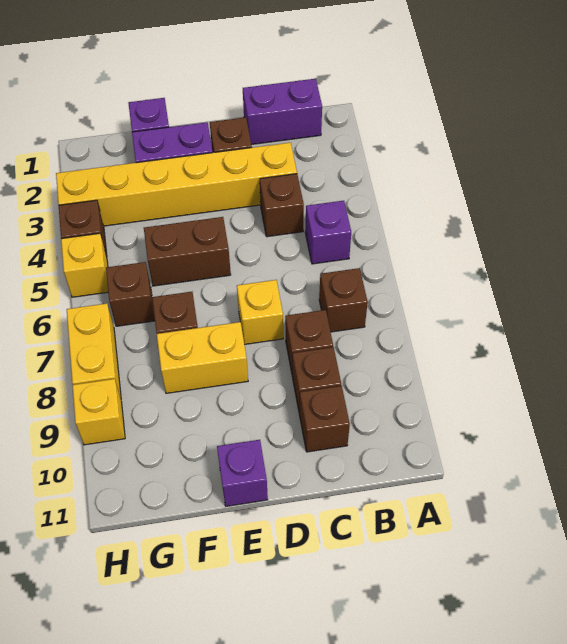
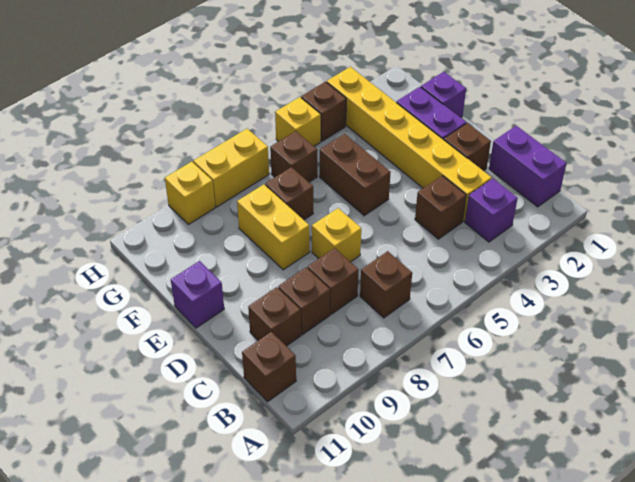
purple brick B5 level 1 -> purple brick B3 level 1
none -> brown brick B11 level 1

